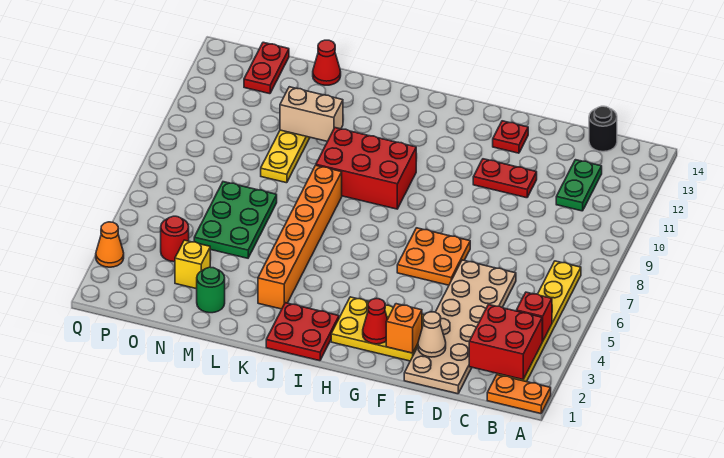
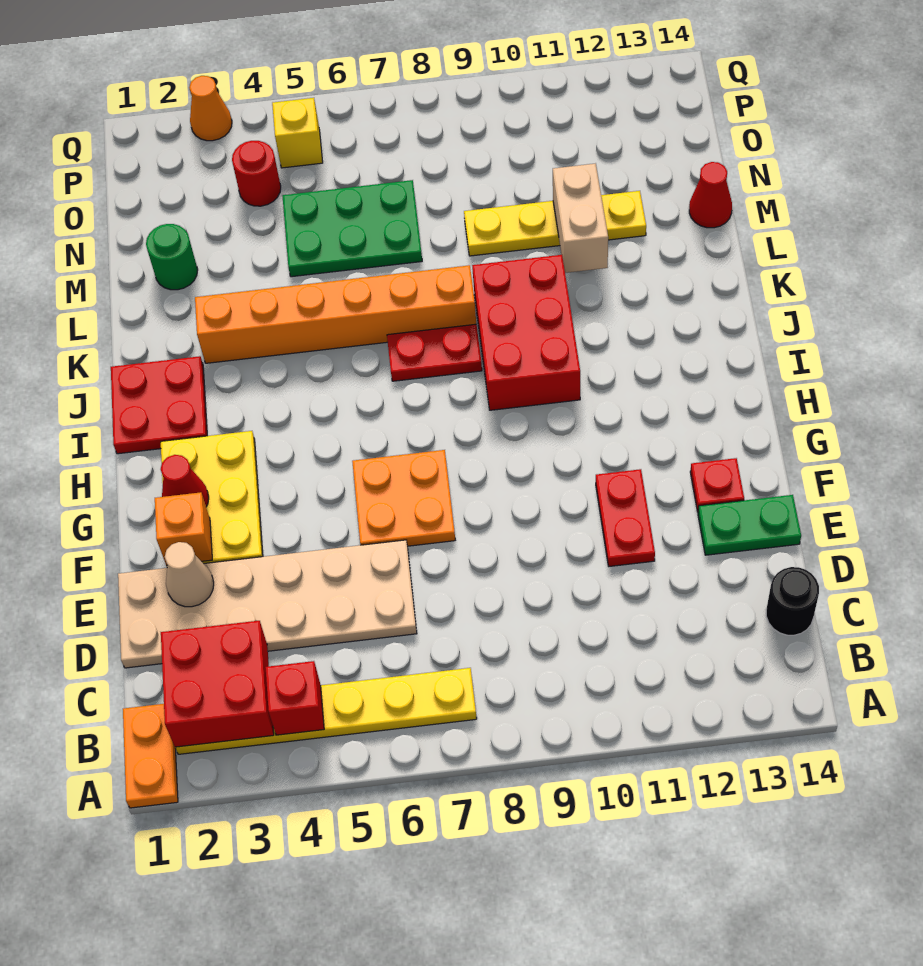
green plate C11:C12 level 1 -> green plate E13:E14 level 1
yellow brick N3 level 1 -> yellow brick P5 level 1
red plate O13:O14 level 1 -> red plate J7:J8 level 1

